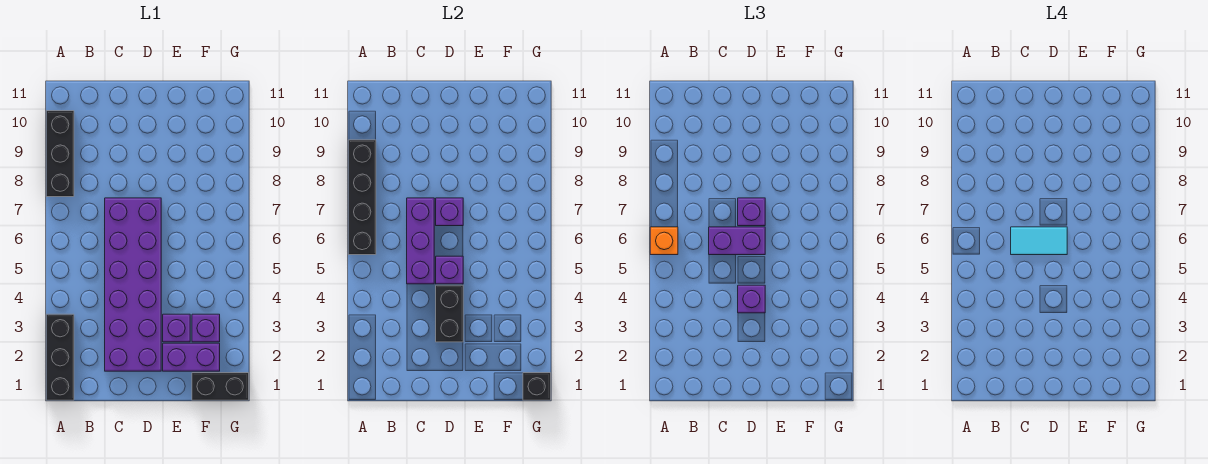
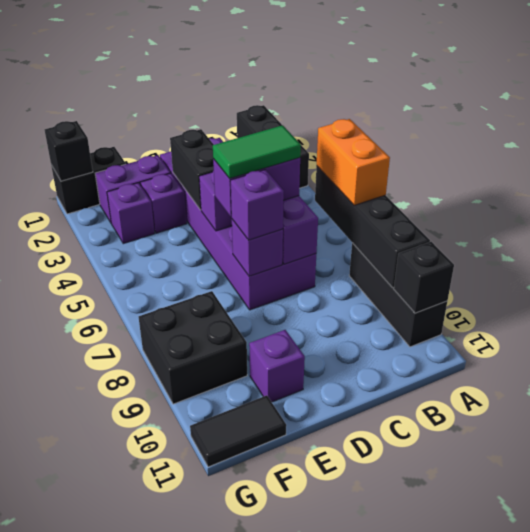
orange brick A6 level 3 -> orange brick A6:A7 level 3
none -> black brick A10 level 2
cyan tile C6:D6 level 4 -> green tile C6:D6 level 4
purple brick D4 level 3 -> purple brick E10 level 1
none -> black brick F8:G9 level 1
none -> black tile F11:G11 level 1

